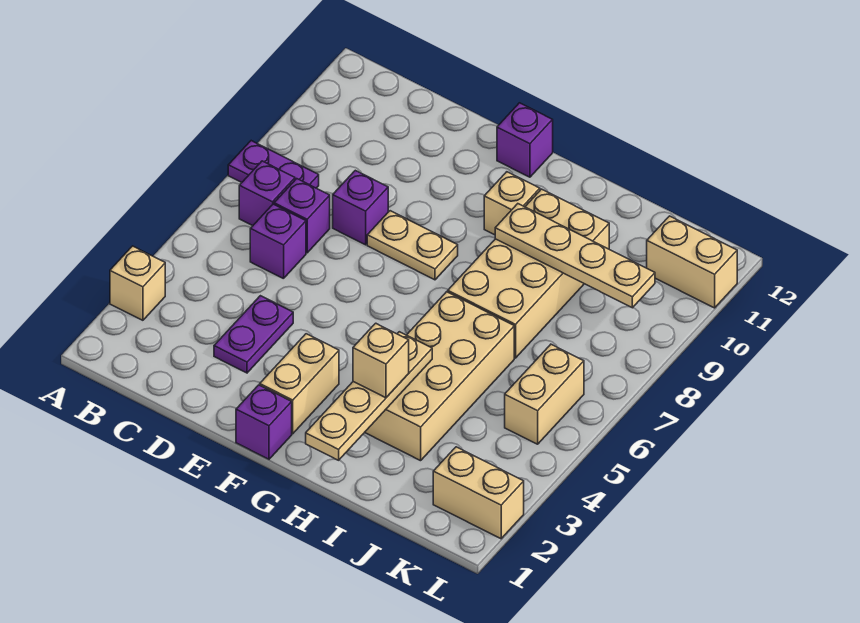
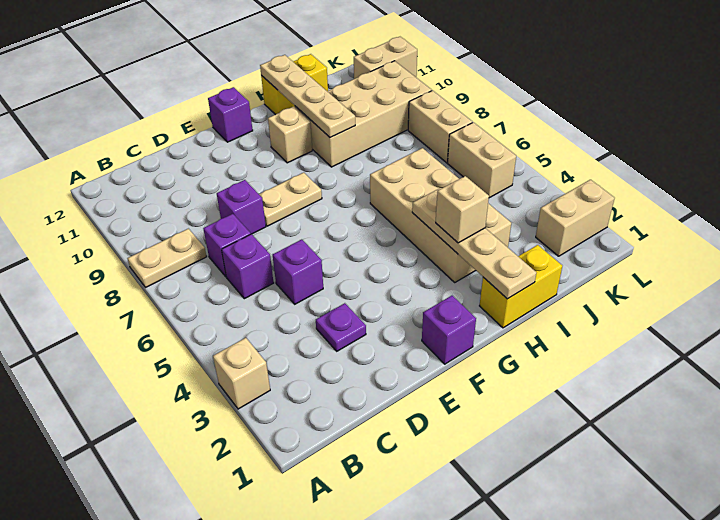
purple plate A8:B8 level 1 -> tan plate A8:B8 level 1
purple brick B7 level 1 -> purple brick D5 level 1
purple plate D3:D4 level 1 -> purple plate D3 level 1
tan brick F2:F3 level 1 -> tan brick K7:K8 level 1
none -> yellow brick H1:I1 level 1
tan brick H7:I10 level 1 -> tan brick H9:K10 level 1
tan plate H9:K9 level 2 -> tan plate H9:H12 level 2
none -> yellow brick H12:I12 level 1

